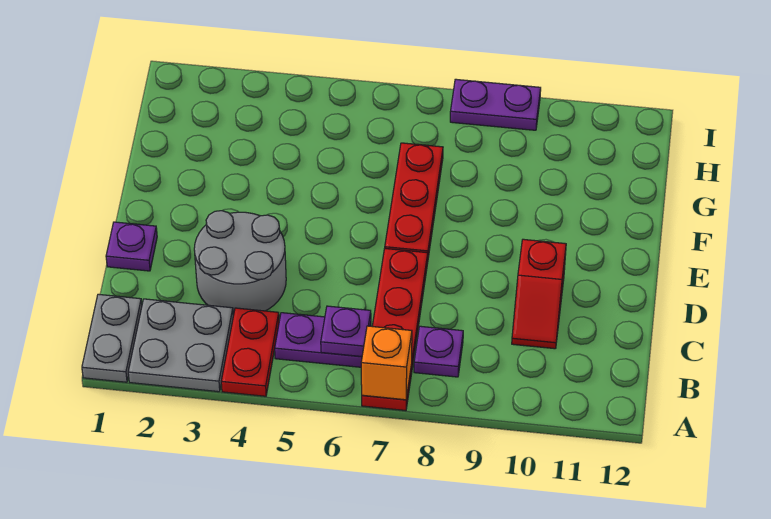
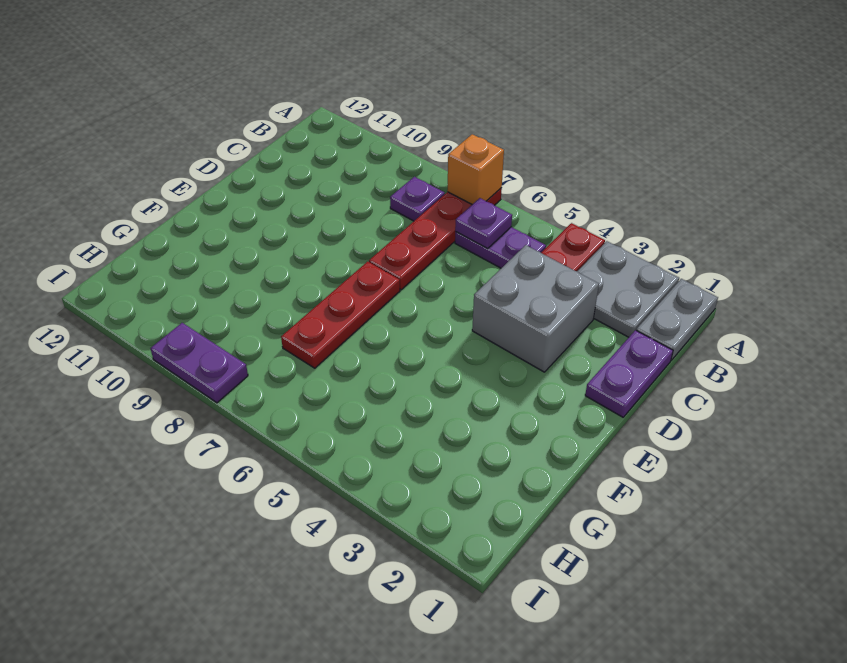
grey round brick C3:D4 level 1 -> grey brick C3:D4 level 1
red slope C10:D10 level 1 top D -> none
purple plate D1 level 1 -> purple plate C1:D1 level 1

